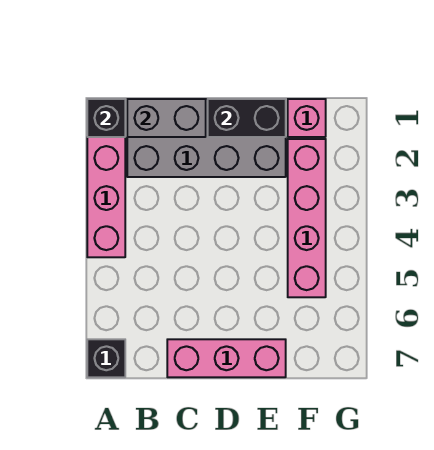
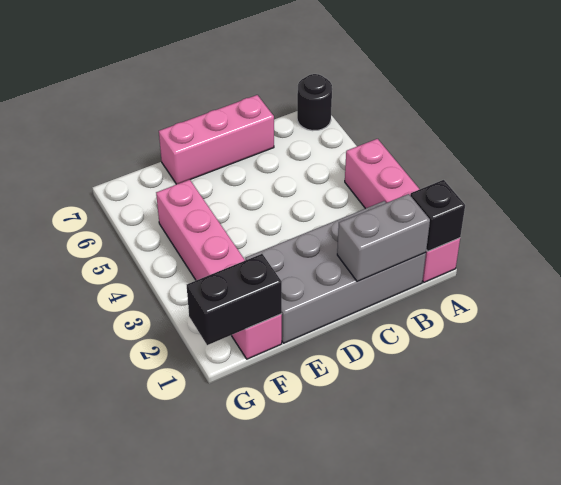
black brick A7 level 1 -> black round brick A7 level 1
black brick D1:E1 level 2 -> black brick F1:G1 level 2

